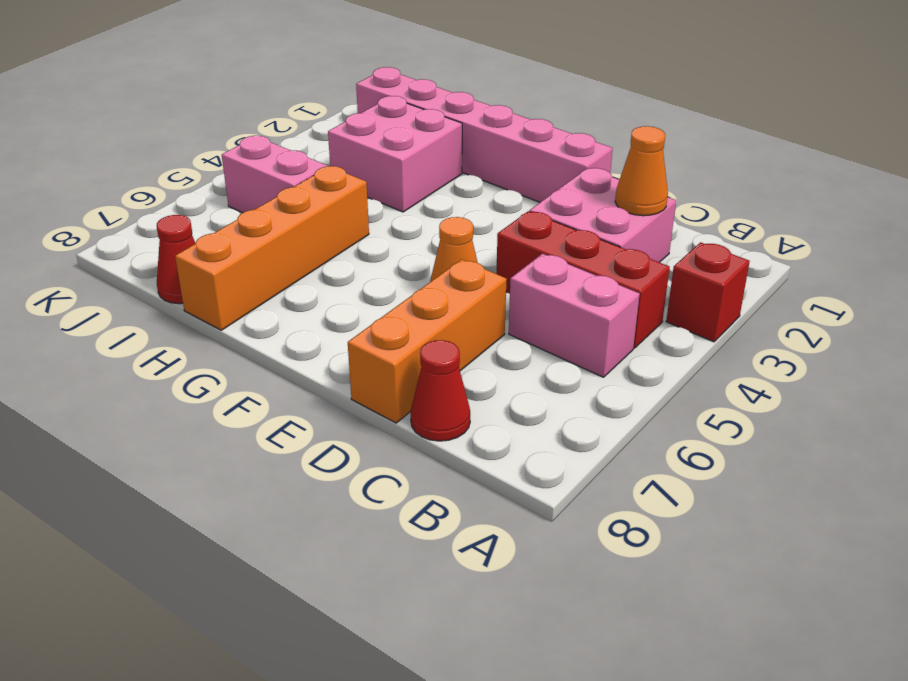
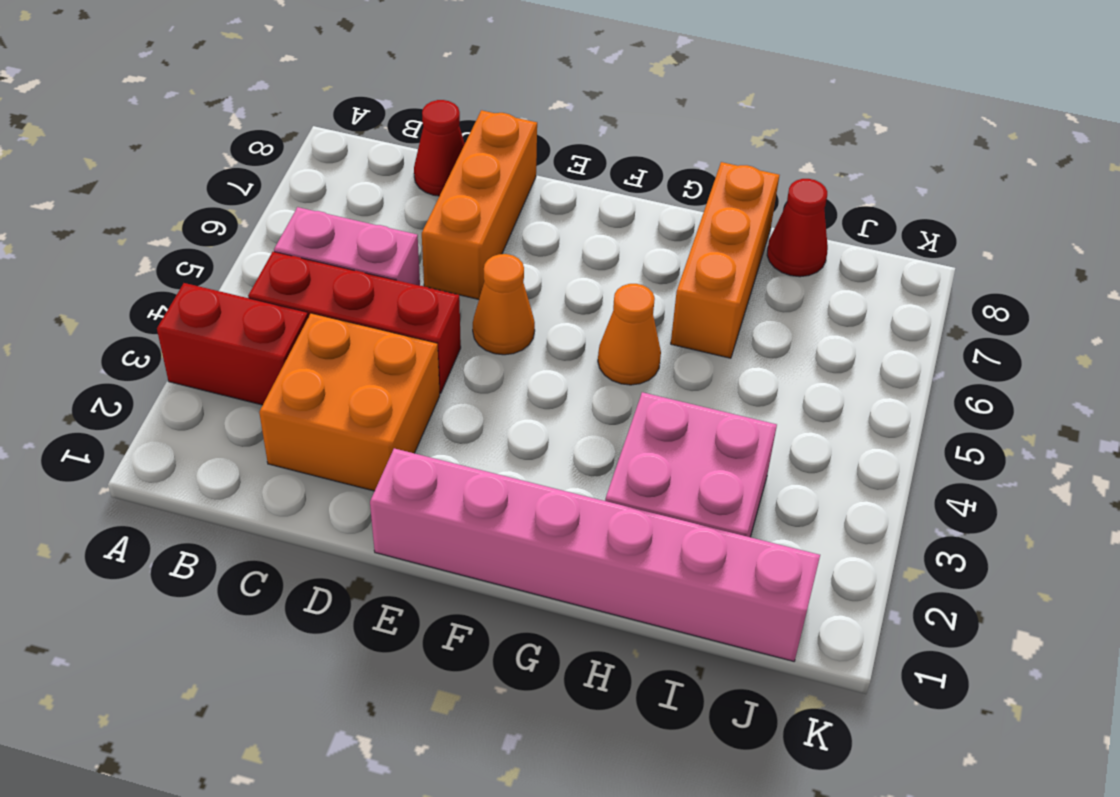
red brick A3 level 1 -> red brick A3:B3 level 1
pink brick C2:D3 level 1 -> orange brick C2:D3 level 1
orange cone C2 level 2 -> orange cone G5 level 1
orange brick H5:H8 level 1 -> orange brick H6:H8 level 1
pink brick I5:J5 level 1 -> none

